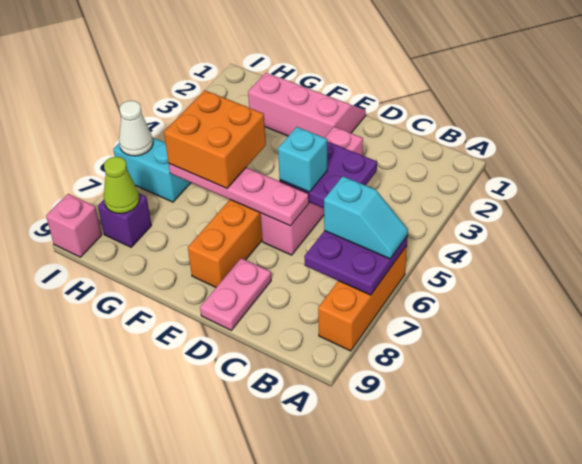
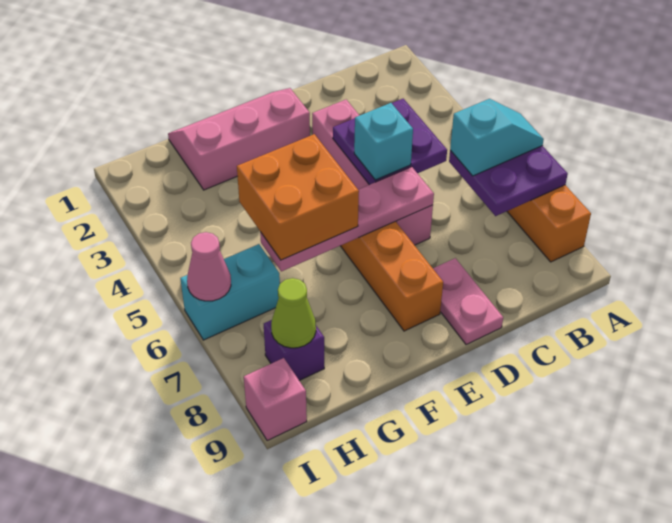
white cone I6 level 2 -> pink cone I6 level 2

